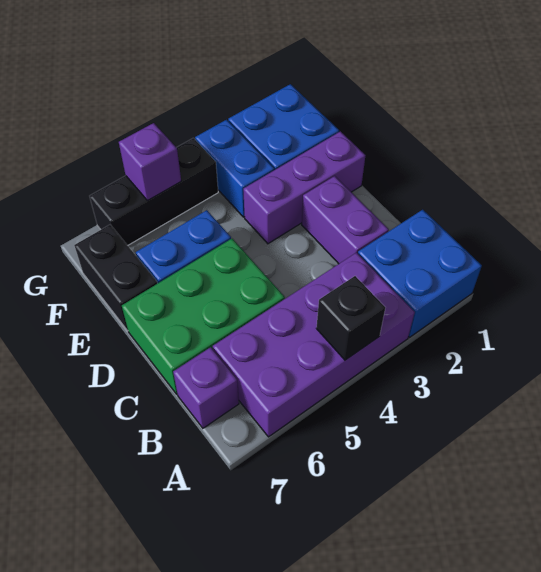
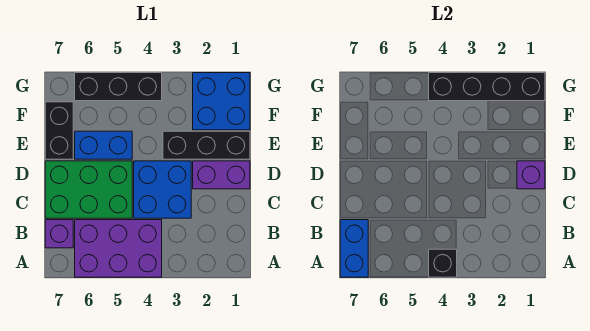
blue brick A1:B2 level 1 -> blue brick C3:D4 level 1
purple brick A3:B6 level 1 -> purple brick A4:B6 level 1
purple brick C2:D2 level 1 -> purple brick D1:D2 level 1
purple brick E1:E3 level 1 -> black brick E1:E3 level 1
blue brick F3:G3 level 1 -> blue brick A7:B7 level 2
none -> black brick G1:G4 level 2
purple brick G5 level 2 -> purple brick D1 level 2

